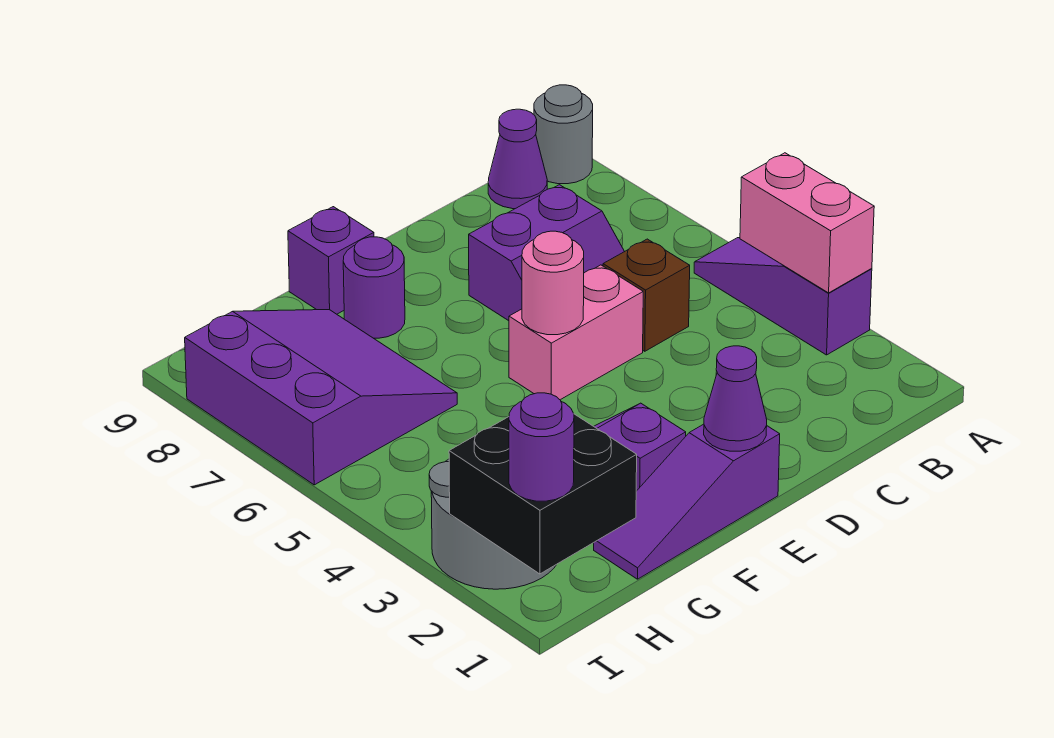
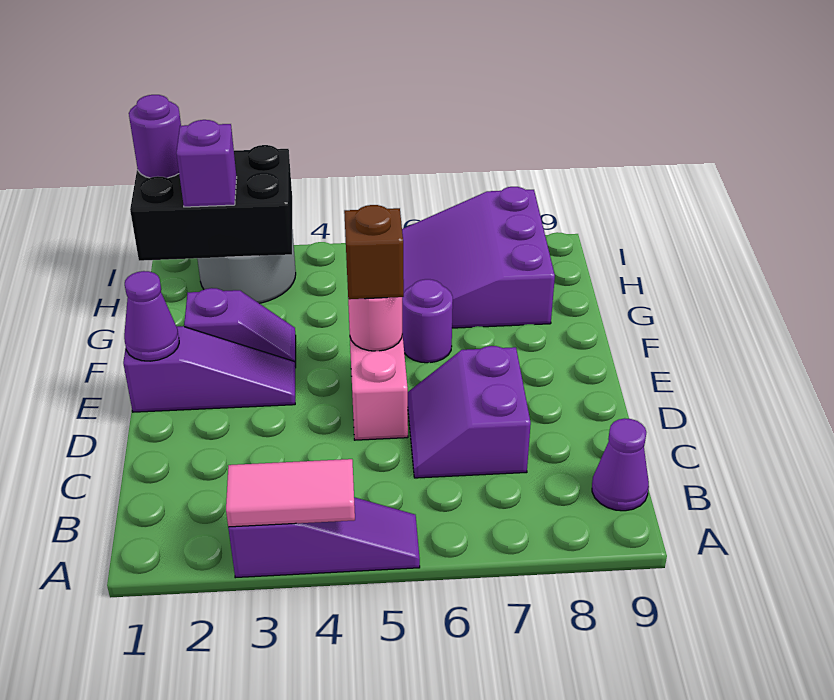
pink brick A3:A4 level 2 -> pink tile A3:A4 level 2
grey round brick A9 level 1 -> none
brown brick C5 level 1 -> brown brick E5 level 3
purple slope E1:G1 level 1 top E -> purple slope E1:E3 level 1 top 1
purple round brick F8 level 1 -> purple round brick F6 level 1
purple brick F9 level 1 -> purple brick H2 level 3
purple slope G6:I8 level 1 top I -> purple slope G6:I8 level 1 top 8
black brick H1:I2 level 2 -> black brick H1:I3 level 2

